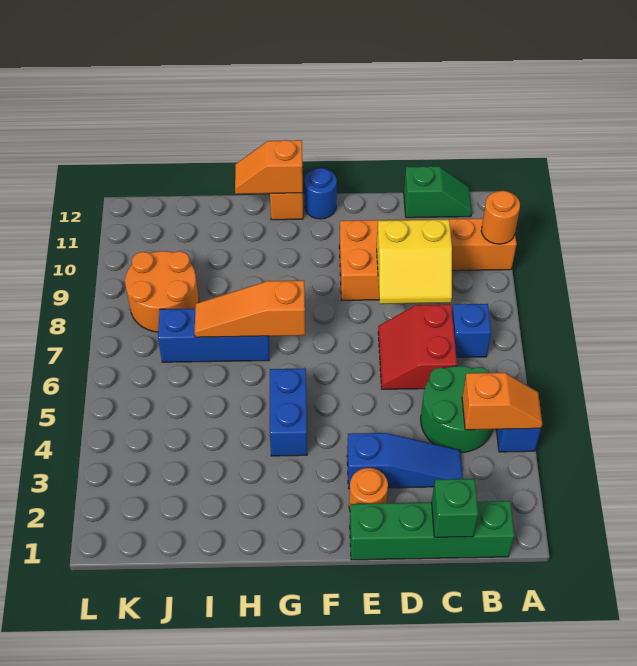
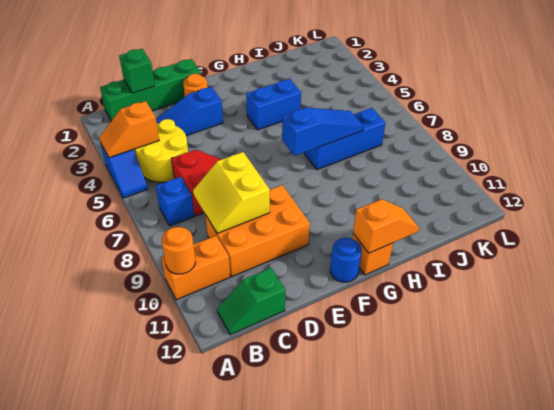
green round brick B4:C5 level 1 -> yellow round brick B4:C5 level 1
yellow slope C8:D9 level 2 top 9 -> yellow slope C8:D9 level 2 top D
blue brick G4:G5 level 1 -> blue brick G4:H4 level 1
orange slope G7:I7 level 2 top G -> blue slope G7:I7 level 2 top G
orange round brick J8:K9 level 1 -> none

